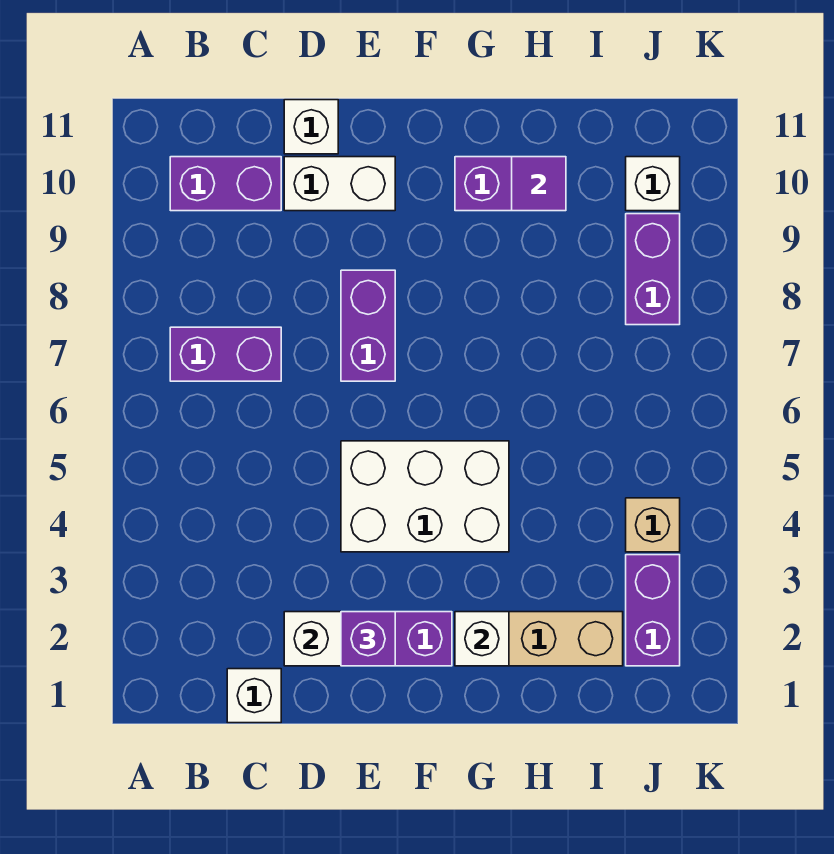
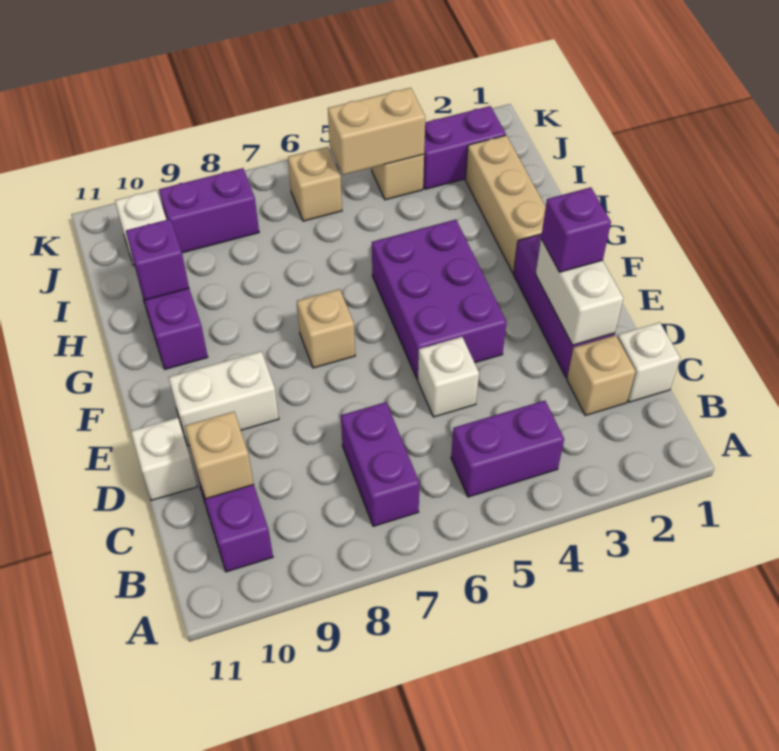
none -> tan brick C2 level 1
none -> tan brick C10 level 2
white brick D10:E10 level 1 -> white brick E9:E10 level 1
white brick E4:G5 level 1 -> purple brick E4:G5 level 1
purple brick E7:E8 level 1 -> purple brick B4:B5 level 1
none -> tan brick F7 level 1
white brick G2 level 2 -> white brick D5 level 1
purple tile H10 level 2 -> purple brick H10 level 2
none -> tan brick J4:J5 level 2
none -> tan brick J6 level 1

